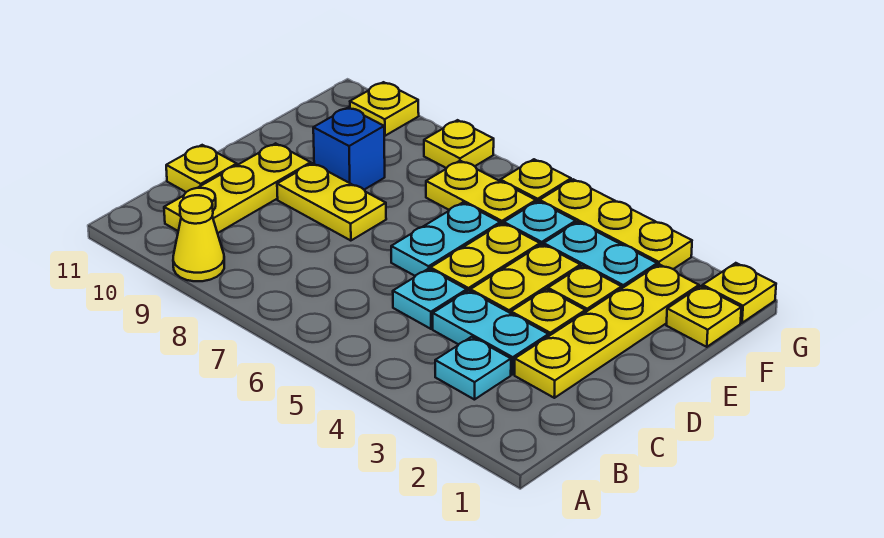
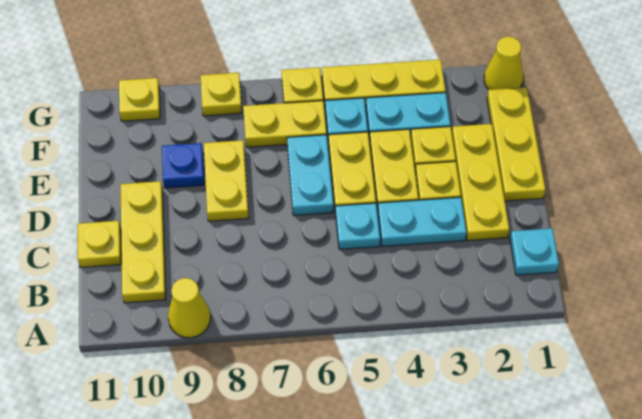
cyan plate B3 level 1 -> cyan plate B1 level 1
yellow plate C2:F2 level 1 -> yellow plate C2:E2 level 1
yellow plate D8:D9 level 1 -> yellow plate D8:E8 level 1
blue brick E9 level 1 -> blue plate E9 level 1
yellow plate F1 level 1 -> yellow plate D1:F1 level 1
yellow plate G1 level 1 -> yellow cone G1 level 1

